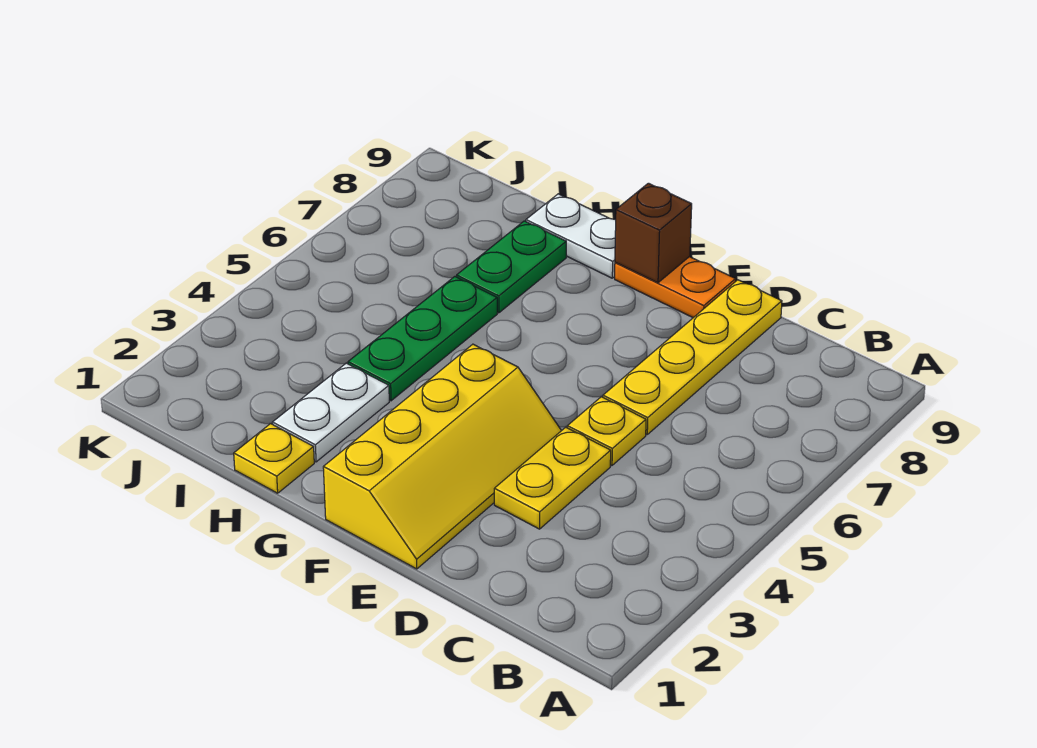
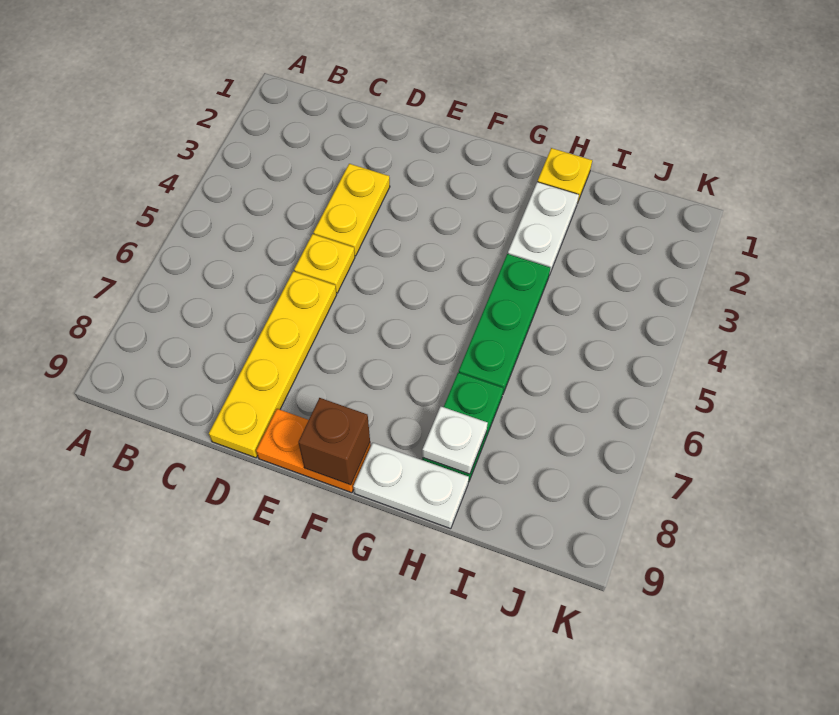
yellow slope E1:F4 level 1 top F -> none
none -> white plate H8 level 2

